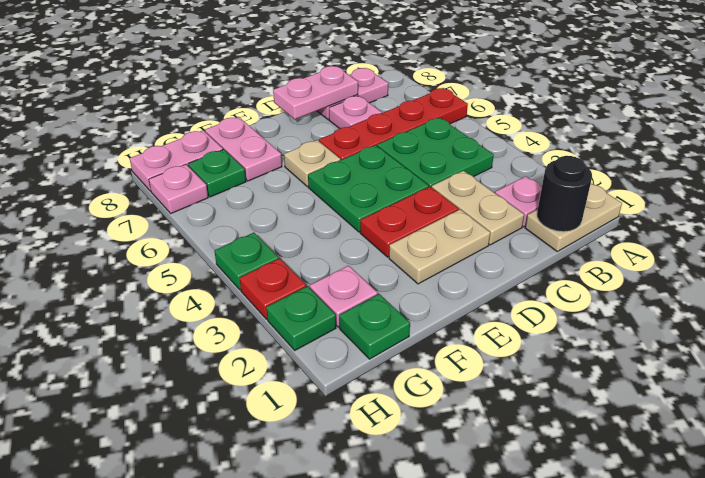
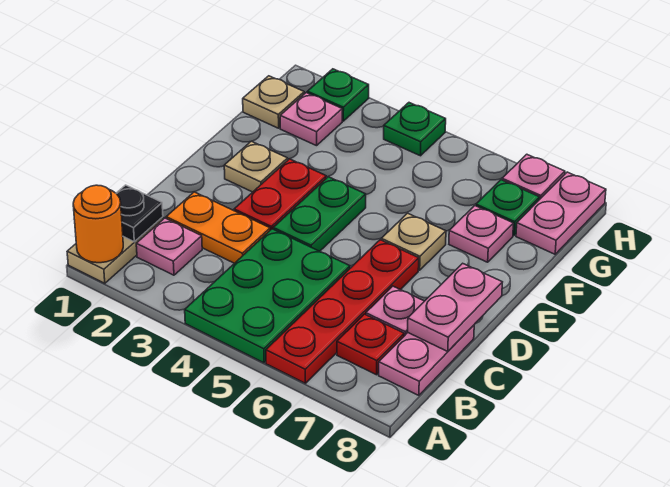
none -> orange round brick A1 level 2
black round brick B1 level 2 -> black plate B1 level 2
green plate B4:C5 level 1 -> green plate A4:C5 level 1
tan plate C2:C3 level 1 -> orange plate C2:C3 level 1
tan plate D2:E2 level 1 -> tan plate E2 level 1
green plate D4:E5 level 1 -> green plate D4:E4 level 1
pink plate F7:F8 level 1 -> pink plate F7 level 1
green plate G1 level 1 -> tan plate G1 level 1
red plate H3 level 1 -> red plate B7 level 1

